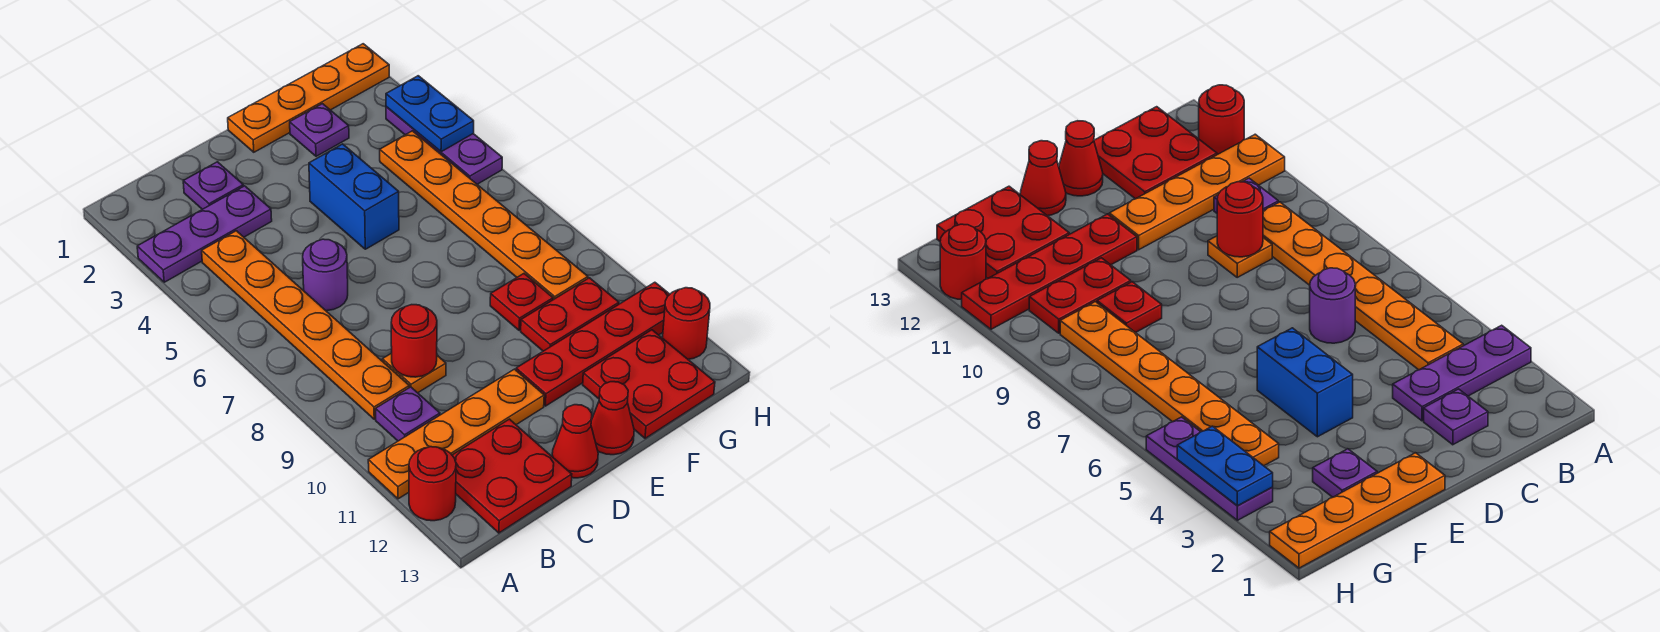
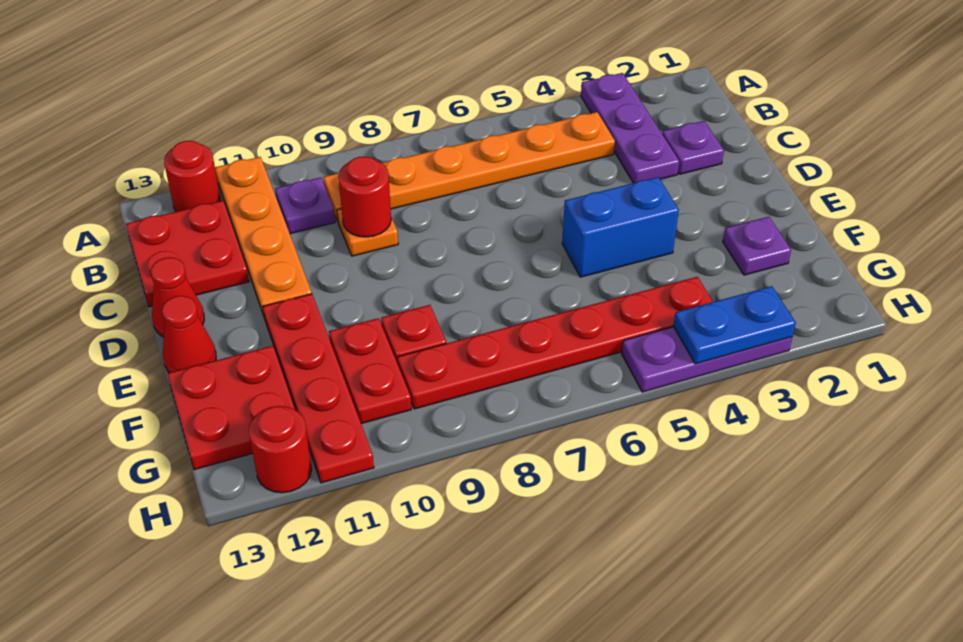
purple round brick C6 level 1 -> none
orange plate E1:H1 level 1 -> none
orange plate G4:G9 level 1 -> red plate G4:G9 level 1

